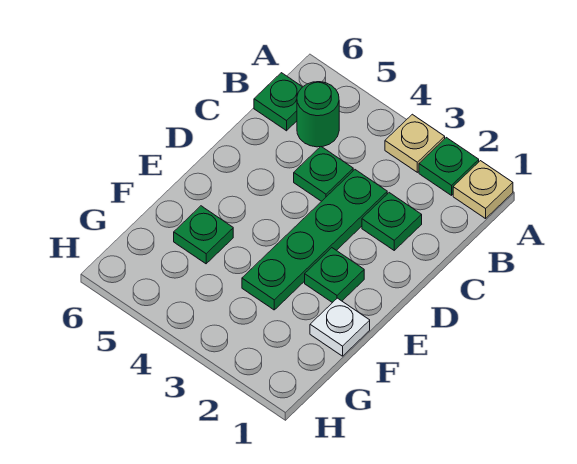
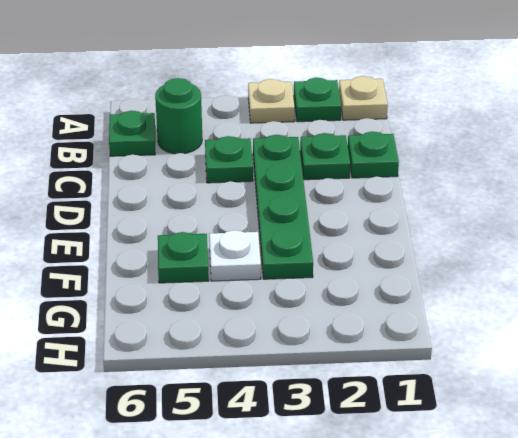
green plate E2 level 1 -> green plate C1 level 1
white plate F1 level 1 -> white plate F4 level 1

